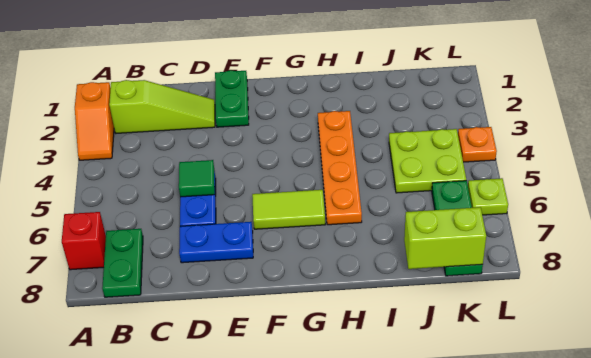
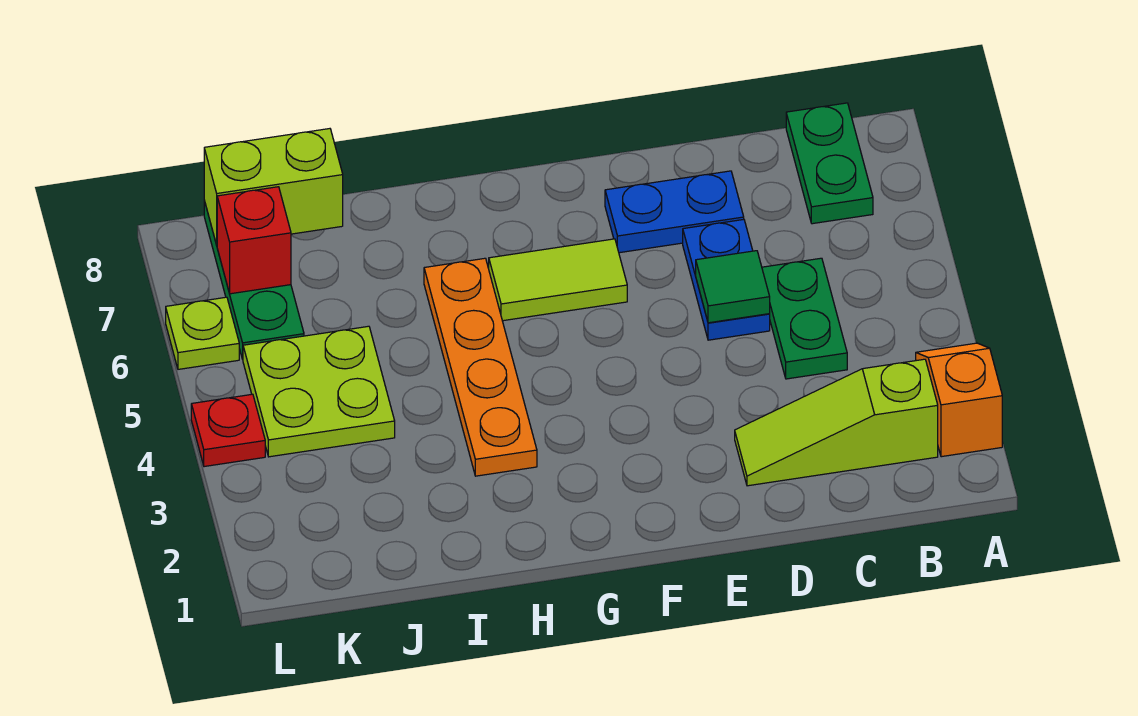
red brick A7 level 1 -> red brick K7 level 2
green plate E1:E2 level 1 -> green plate C4:C5 level 1
orange plate L4 level 1 -> red plate L4 level 1

